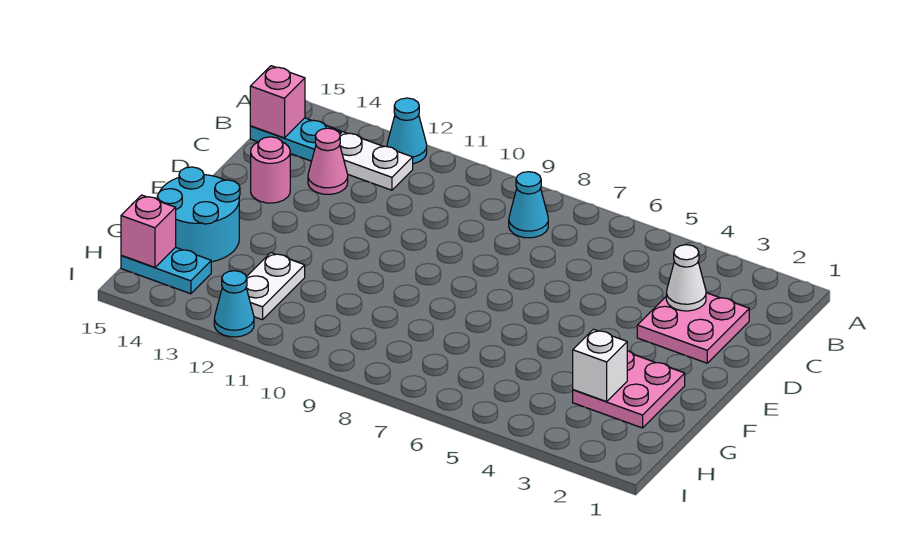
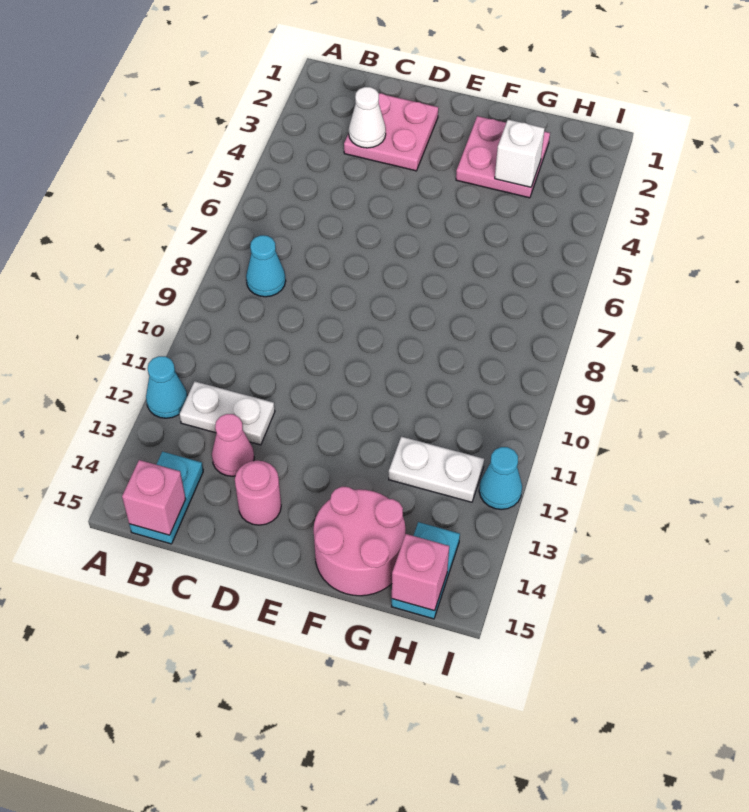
white plate B12:B13 level 1 -> white plate B12:C12 level 1
cyan round brick F14:G15 level 1 -> pink round brick F14:G15 level 1

